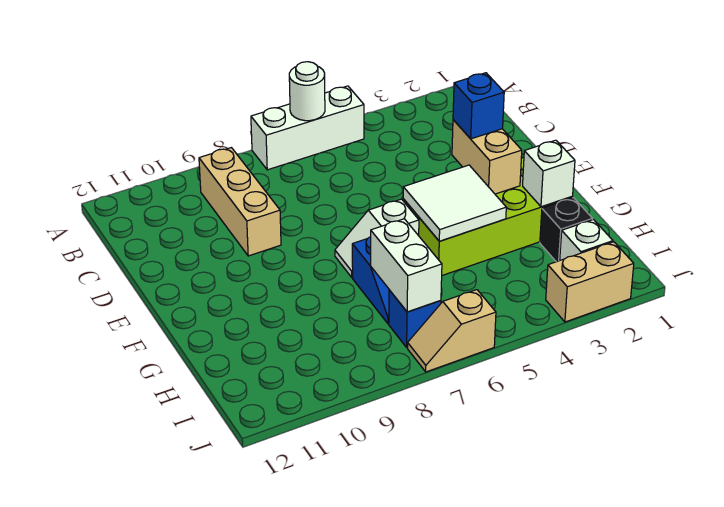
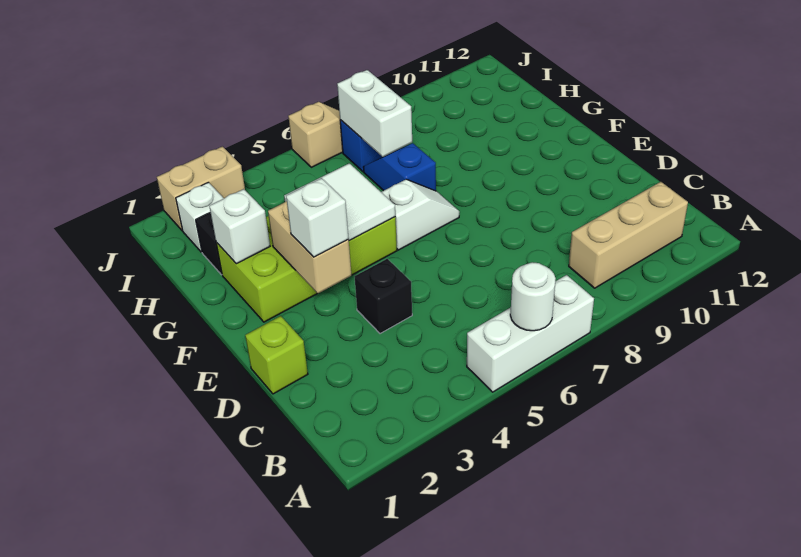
tan brick B9:D9 level 1 -> tan brick B9:B11 level 1
none -> lime brick D1 level 1
none -> black brick D4 level 1
blue brick E3 level 3 -> white brick E3 level 3

